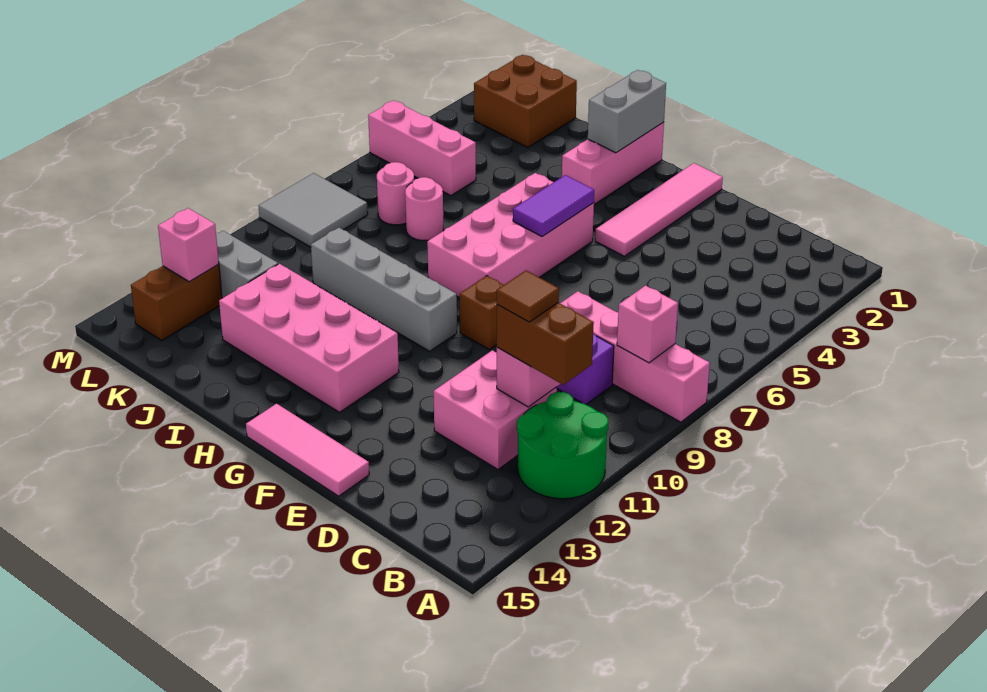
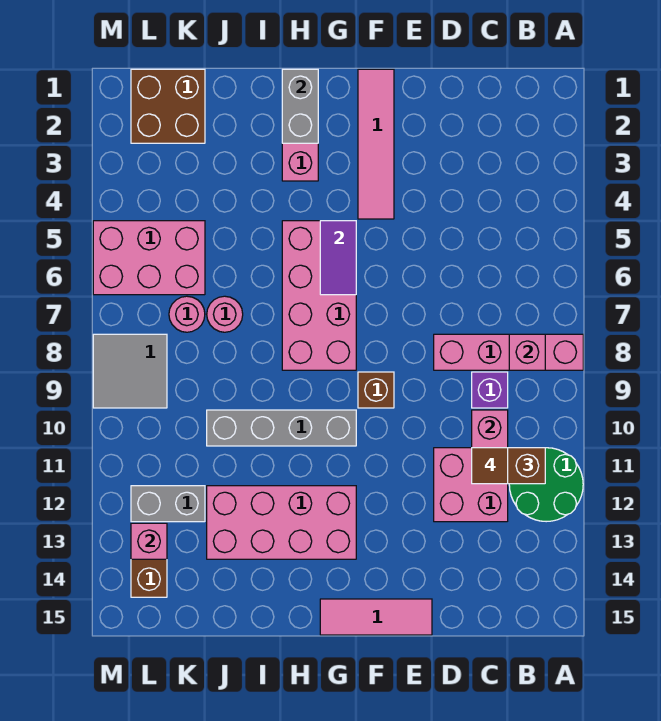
pink brick K5:M5 level 1 -> pink brick K5:M6 level 1

